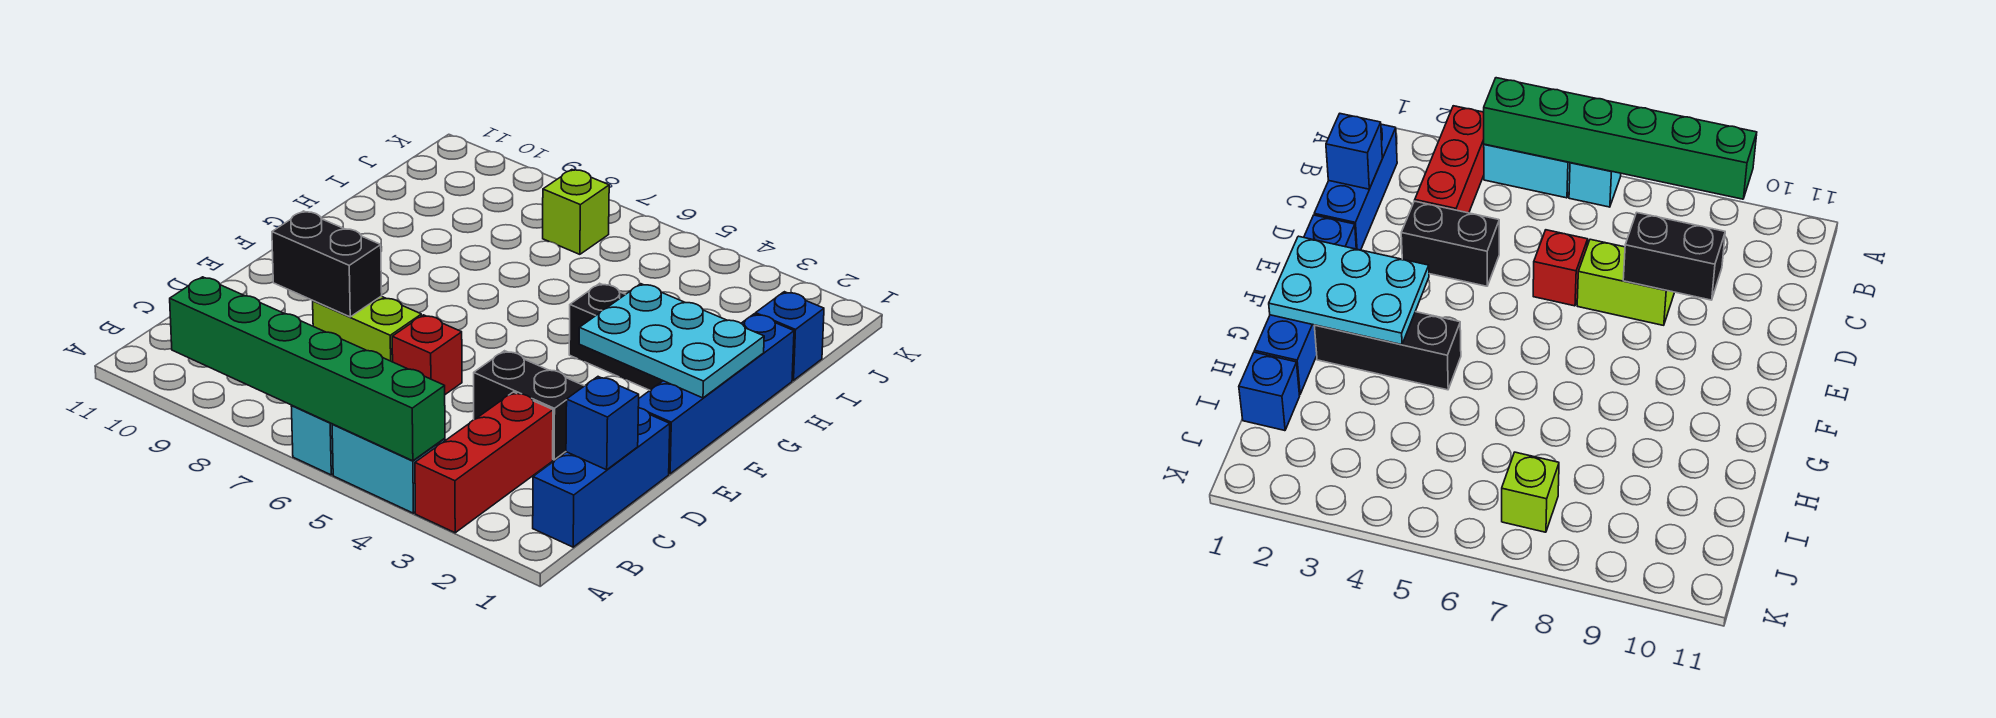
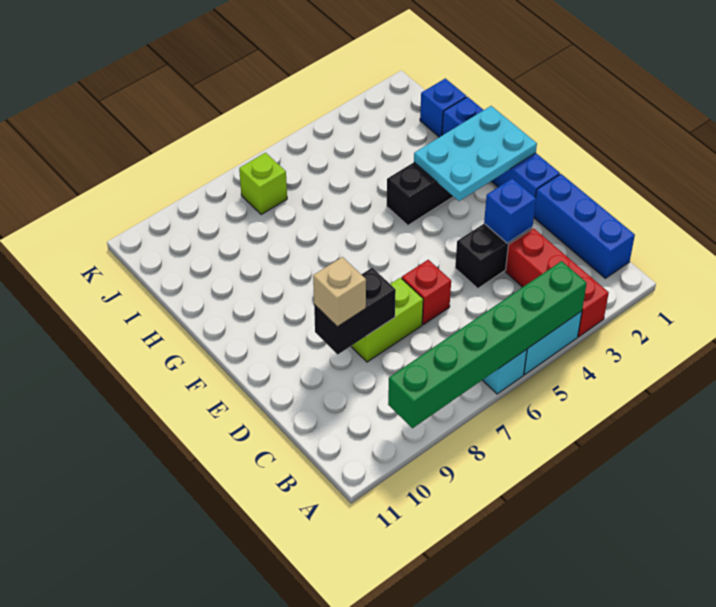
blue brick C1 level 2 -> blue brick D3 level 2
none -> tan brick D9 level 3

